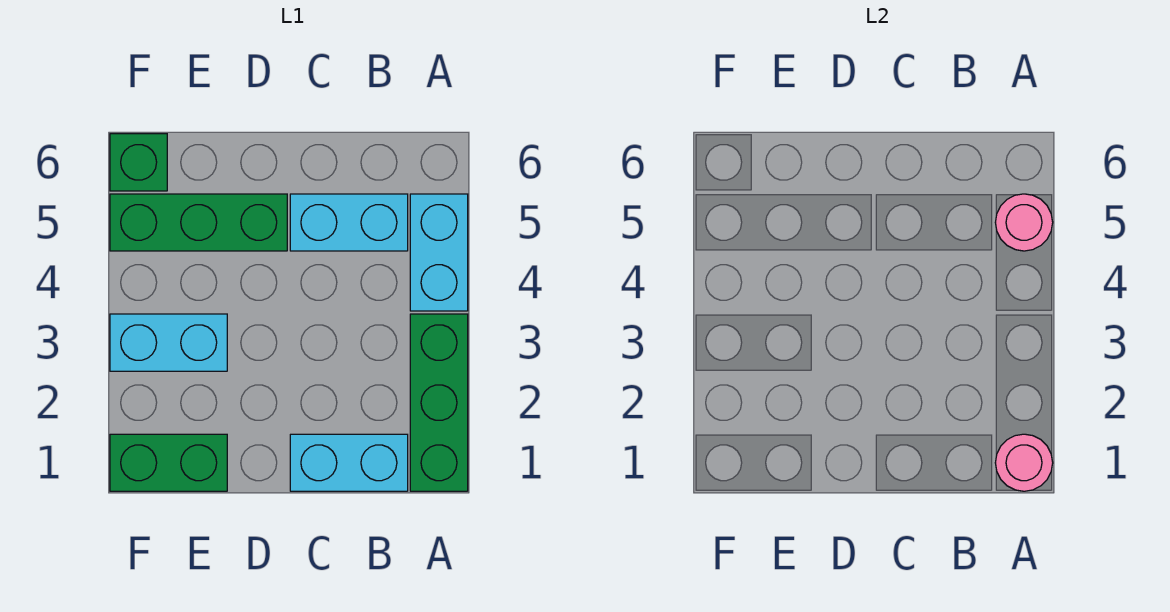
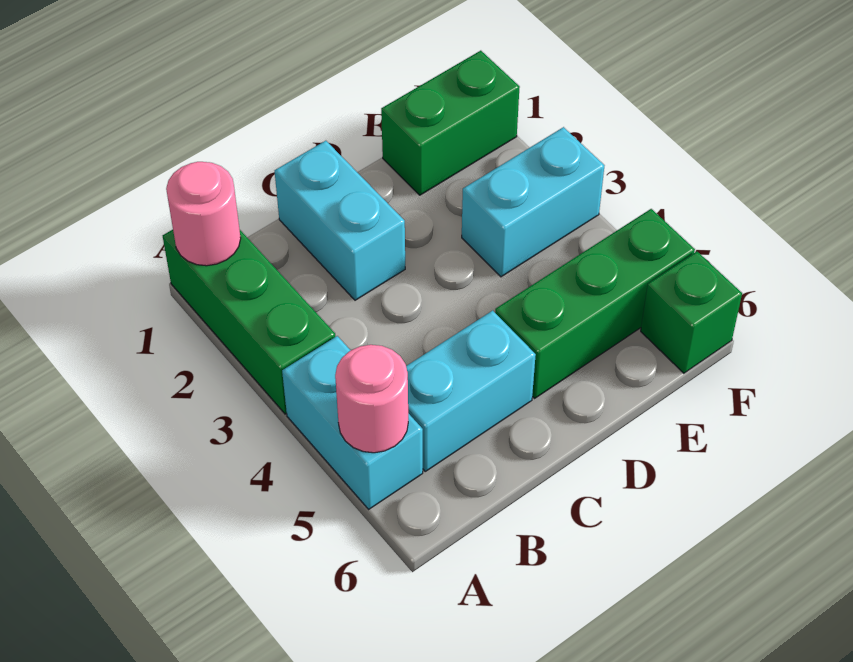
cyan brick B1:C1 level 1 -> cyan brick C1:C2 level 1

